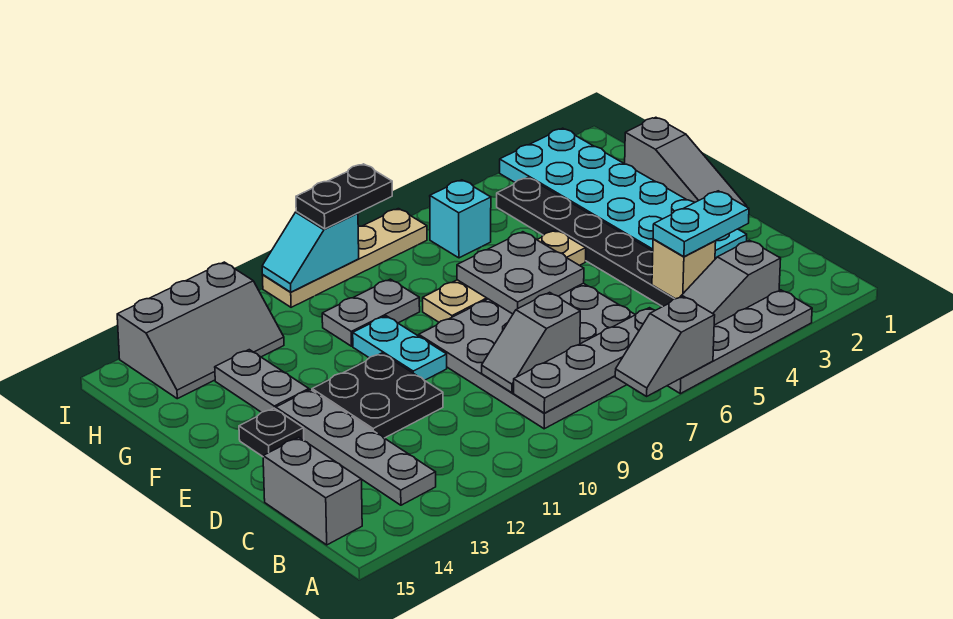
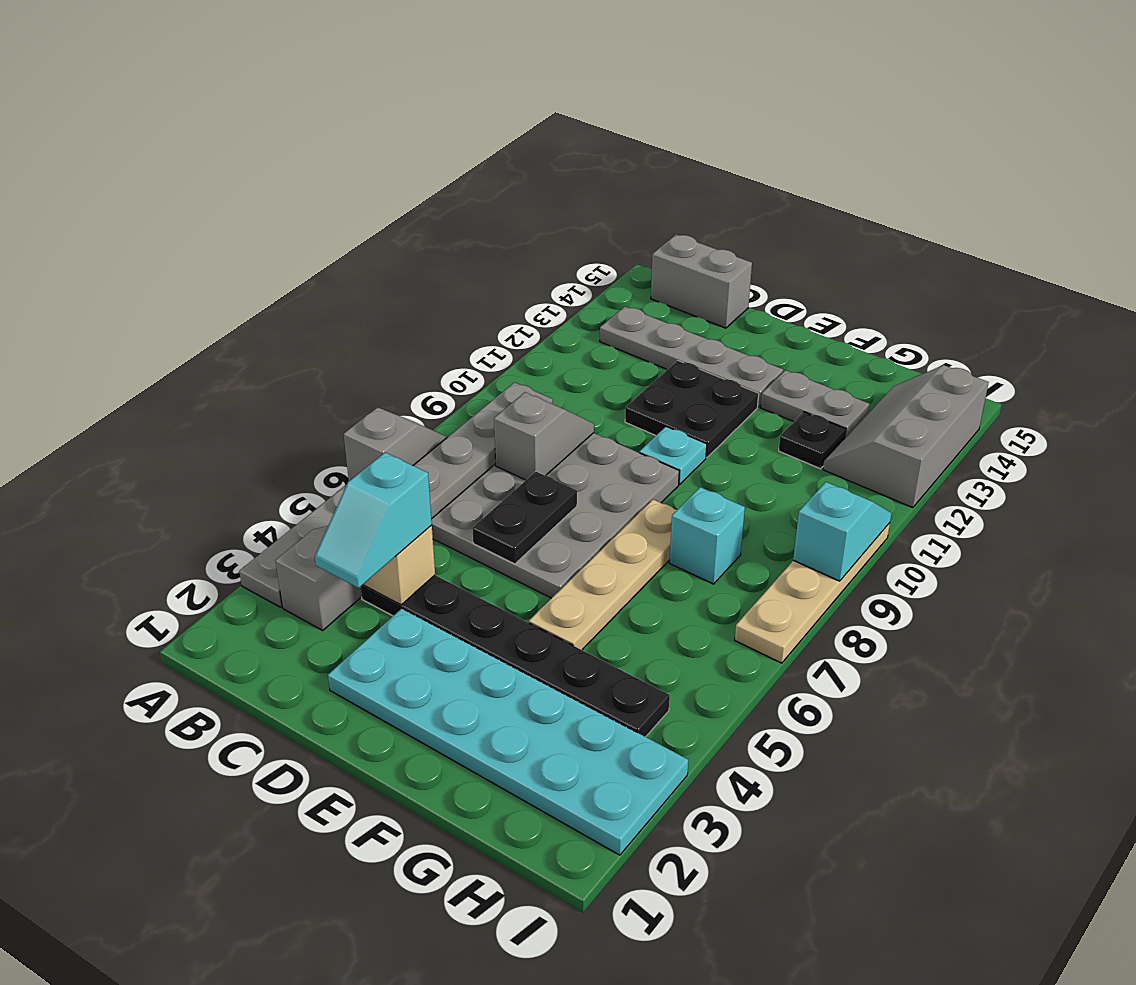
cyan plate C3:C4 level 3 -> cyan slope C3:C4 level 3 top 4
grey slope E1:G1 level 1 top G -> none
grey plate E6:F7 level 2 -> none
cyan plate E10:F10 level 1 -> cyan plate E10 level 1
black plate E14 level 1 -> black plate G12 level 1
grey plate G9:G10 level 1 -> none
cyan brick H6 level 1 -> cyan brick G8 level 1
black plate I8:I9 level 3 -> black plate D6:D7 level 2

